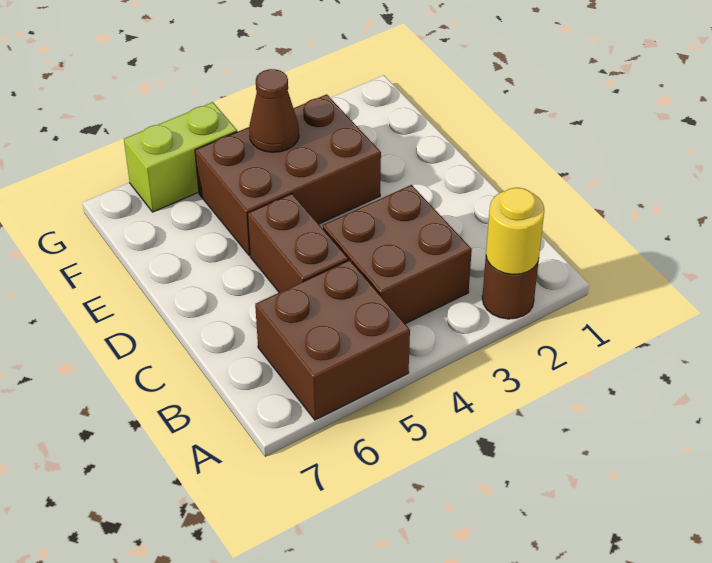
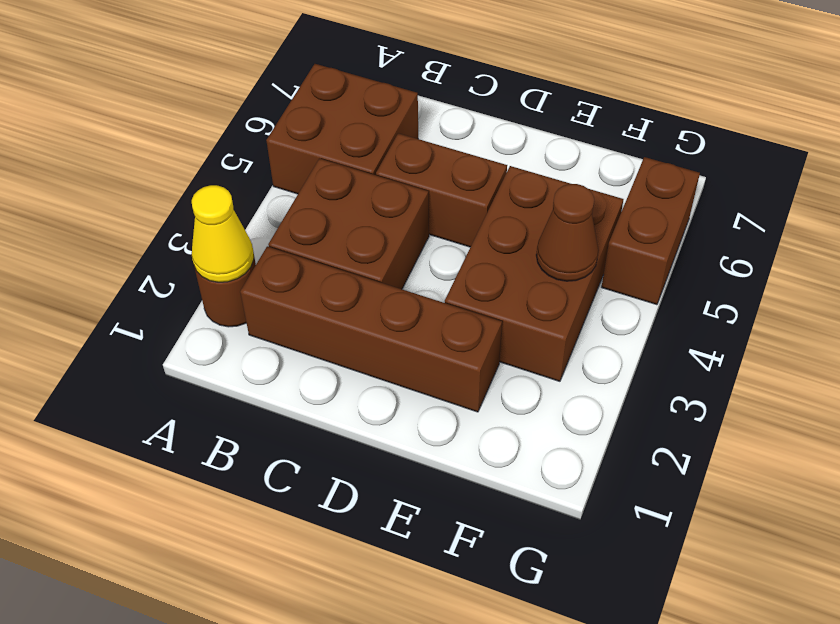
yellow round brick A2 level 2 -> yellow cone A2 level 2
none -> brown brick B2:E2 level 1
lime brick G5:G6 level 1 -> brown brick G5:G6 level 1

